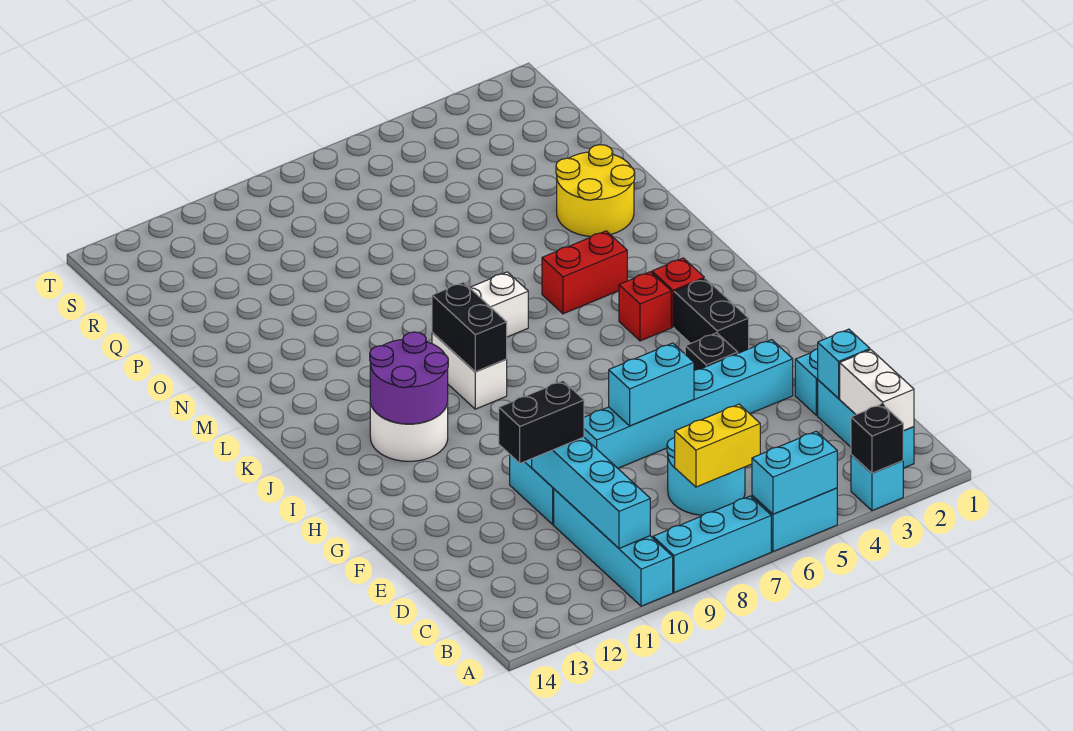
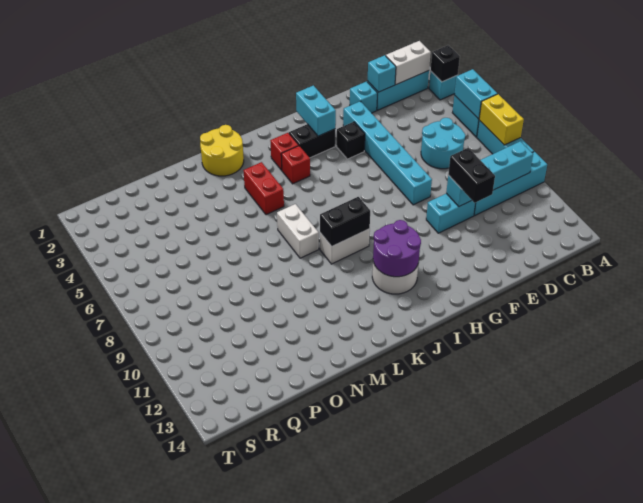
yellow brick C6:C7 level 2 -> yellow brick A7:A8 level 2
cyan brick F6:F7 level 2 -> cyan brick H2:H3 level 2
yellow round brick N2:O3 level 1 -> yellow round brick L1:M2 level 1

